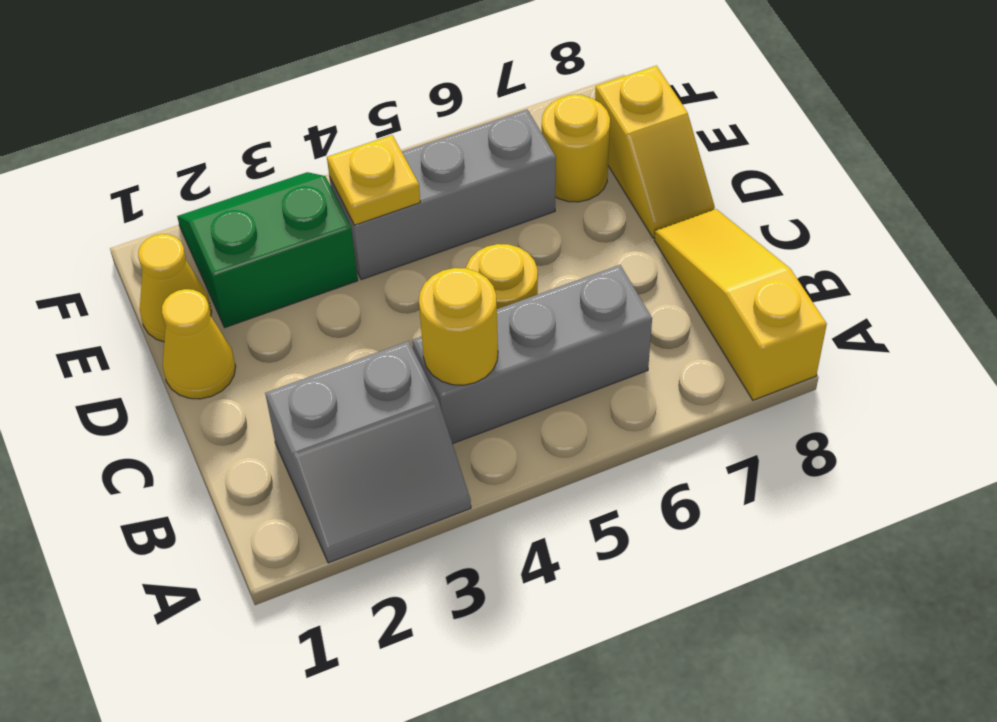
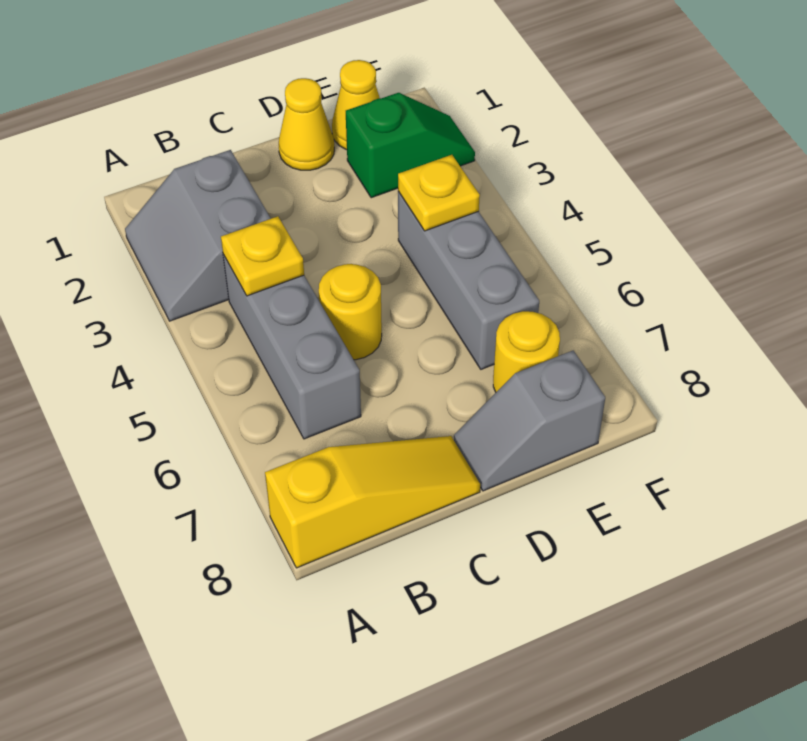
yellow round brick B4 level 2 -> yellow plate B4 level 2
yellow slope D8:E8 level 1 top E -> grey slope D8:E8 level 1 top E
green slope E2:F3 level 1 top E -> green slope E2:F2 level 1 top E

